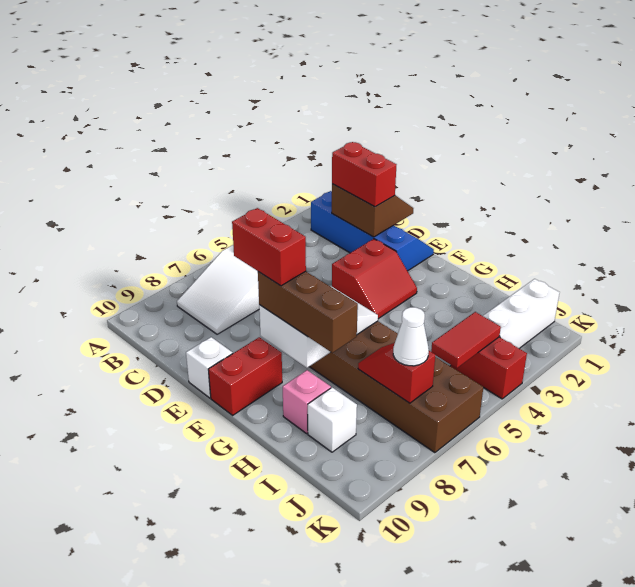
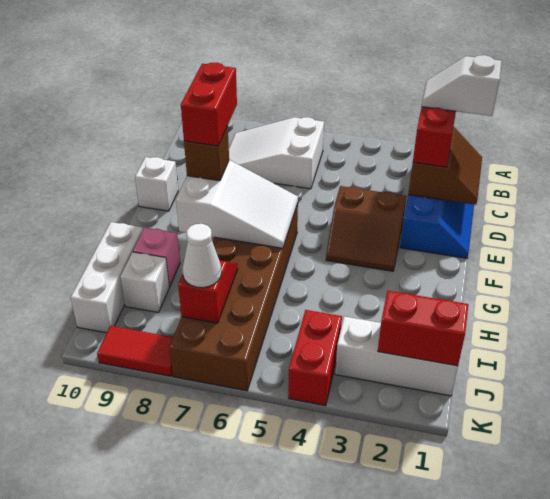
none -> white slope C1:C2 level 4 top 1
red slope E3:F4 level 1 top E -> brown slope E3:F4 level 1 top E
brown brick F8:H8 level 3 -> brown brick F8 level 3
red brick F9:F10 level 1 -> red brick J1:J2 level 2
none -> white brick H10:J10 level 1
red tile J4:J5 level 2 -> red tile K8:K9 level 1

